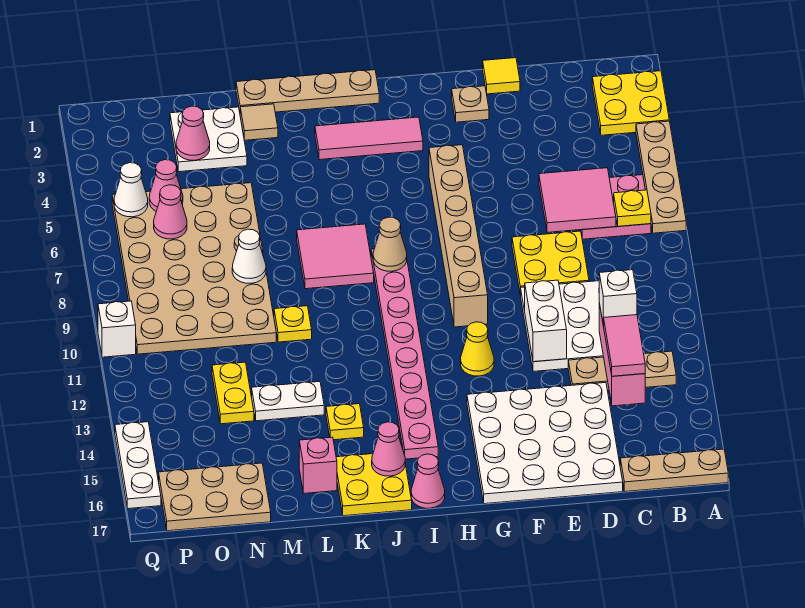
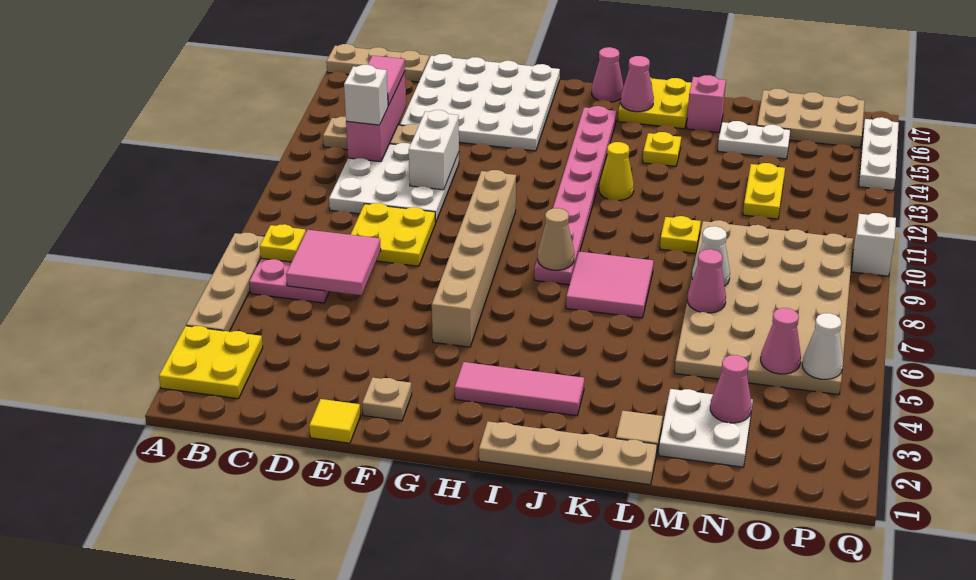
yellow cone G12 level 1 -> yellow cone J12 level 1
white plate L13:M13 level 1 -> white plate M15:N15 level 1
pink cone O6 level 2 -> pink cone M7 level 2

